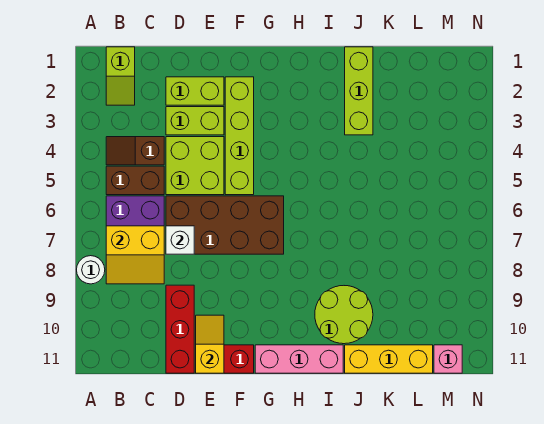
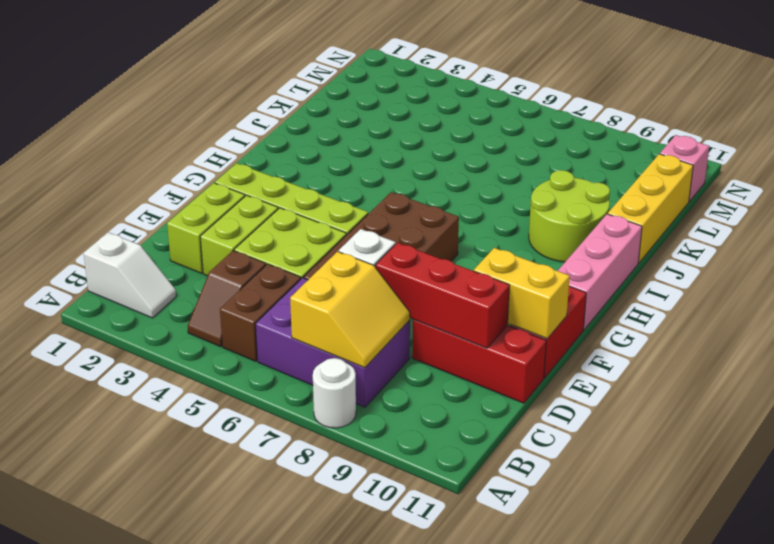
lime slope B1:B2 level 1 top 1 -> white slope B1:B2 level 1 top 1
none -> red brick D8:D10 level 2
yellow slope E10:E11 level 2 top 11 -> yellow brick E10:E11 level 2
lime brick J1:J3 level 1 -> none

